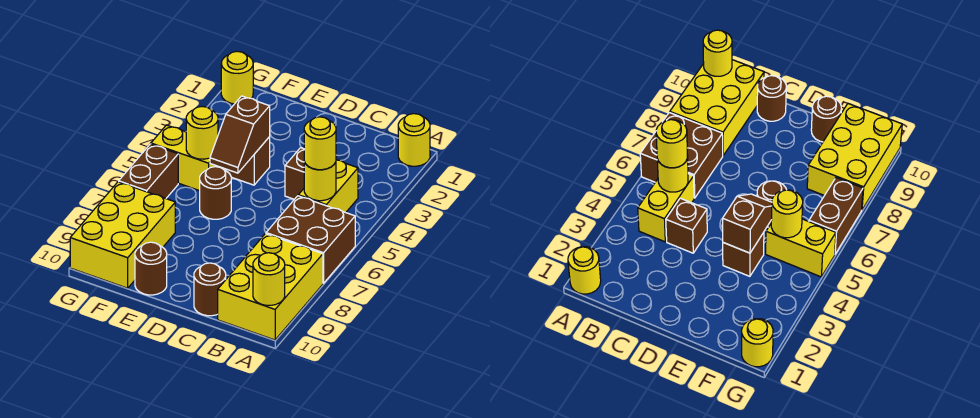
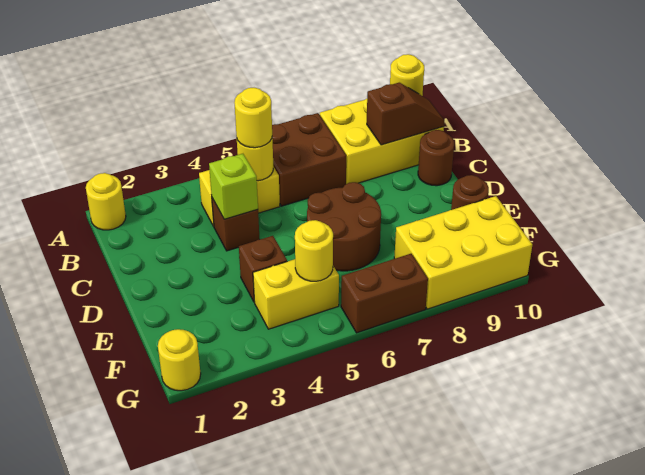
none -> lime brick C4 level 2
brown slope E4:E5 level 2 top 4 -> brown slope B9:B10 level 2 top 9
brown round brick E6 level 1 -> brown round brick D6:E7 level 1
yellow brick F5:G5 level 1 -> yellow brick F4:F5 level 1

